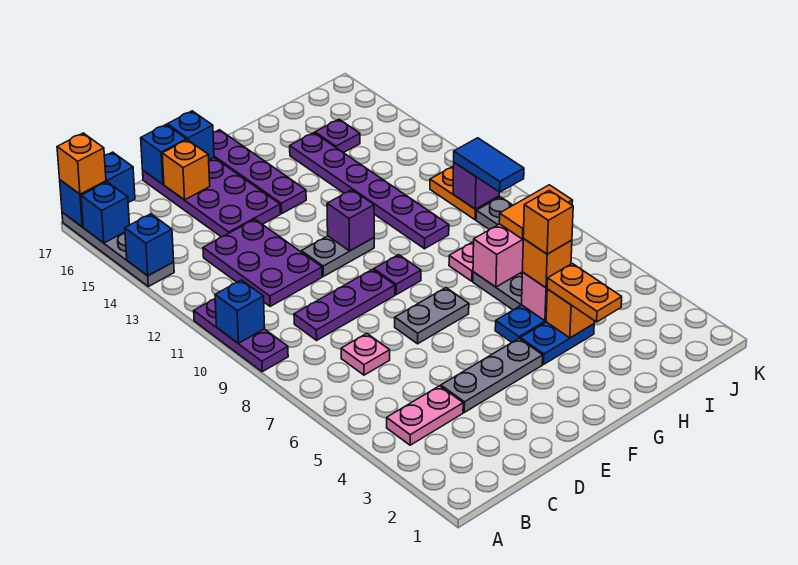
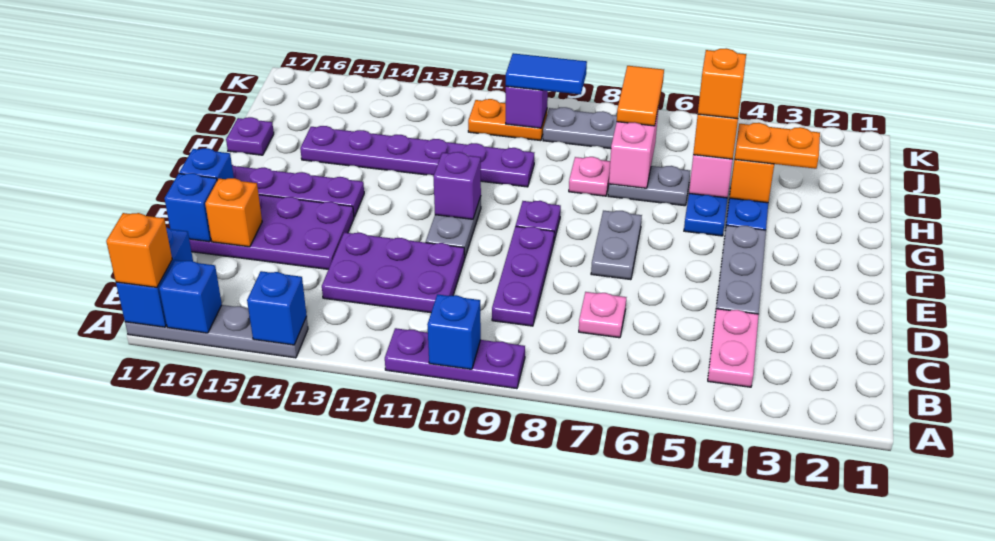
purple plate I15 level 1 -> purple plate H17 level 1

